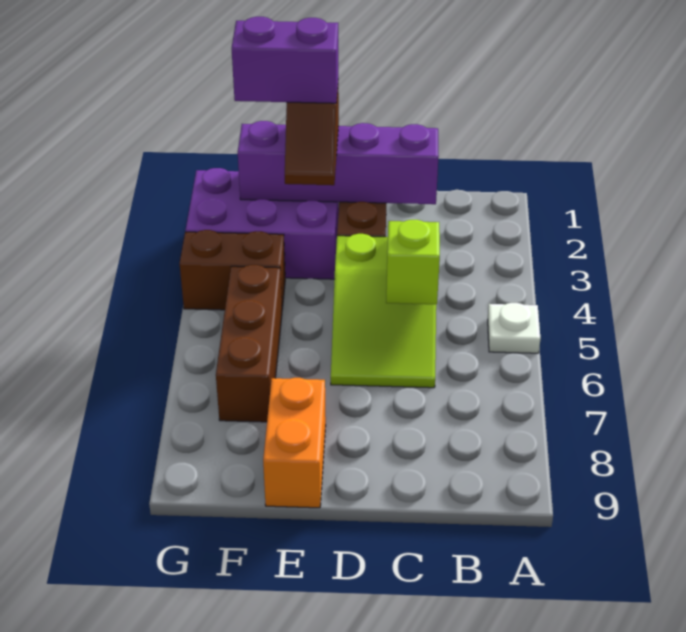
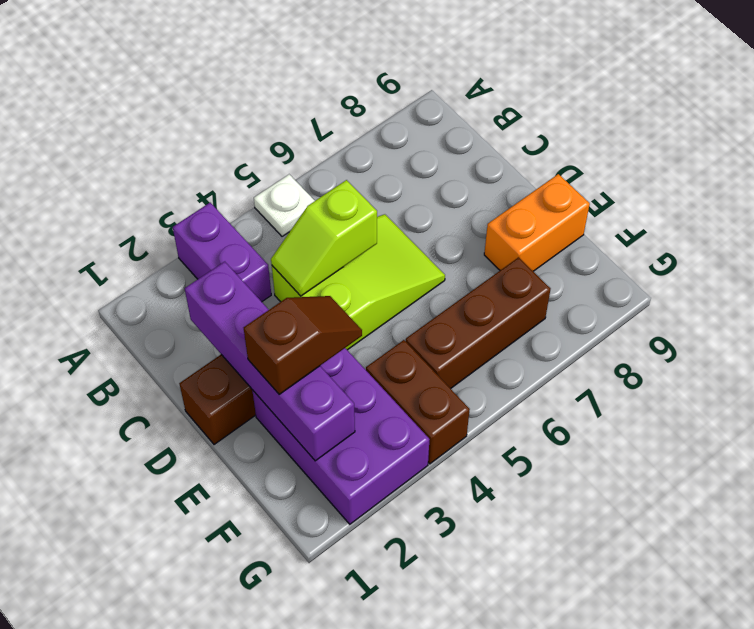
purple brick E2:F2 level 4 -> purple brick A3:B3 level 1

